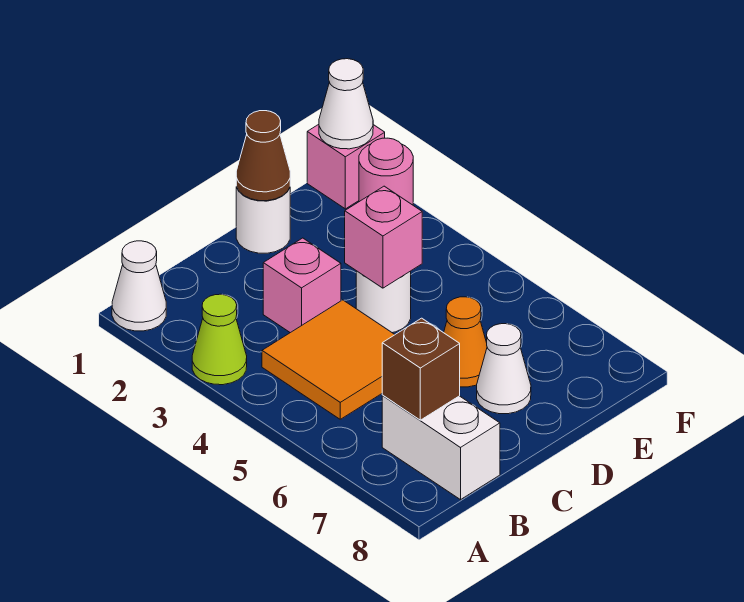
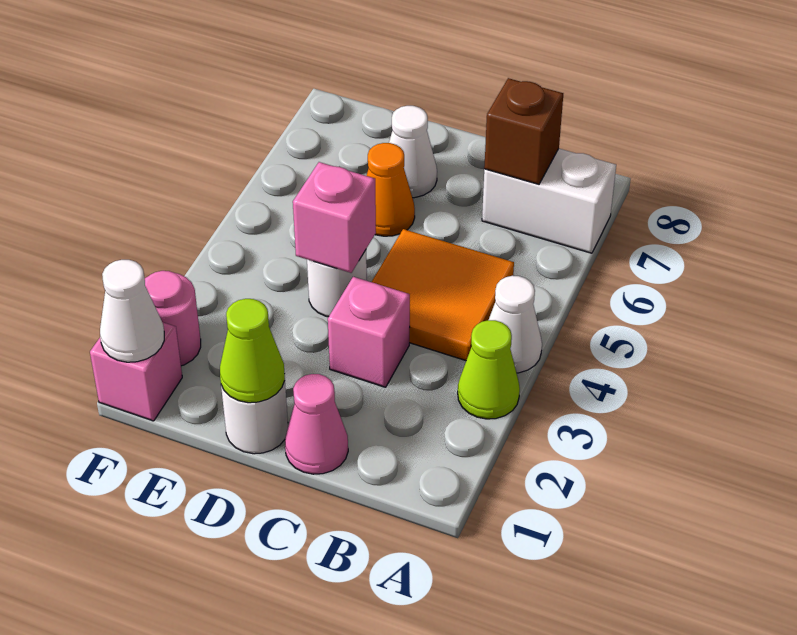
white cone A1 level 1 -> white cone A4 level 1
white brick B7:B8 level 1 -> white brick A7:B7 level 1
none -> pink cone C1 level 1
brown cone D1 level 2 -> lime cone D1 level 2

